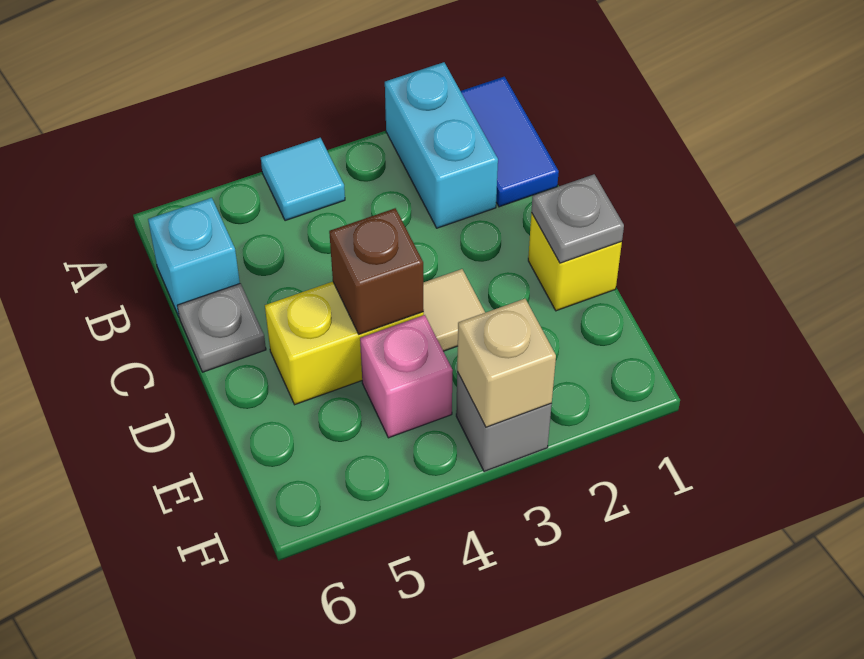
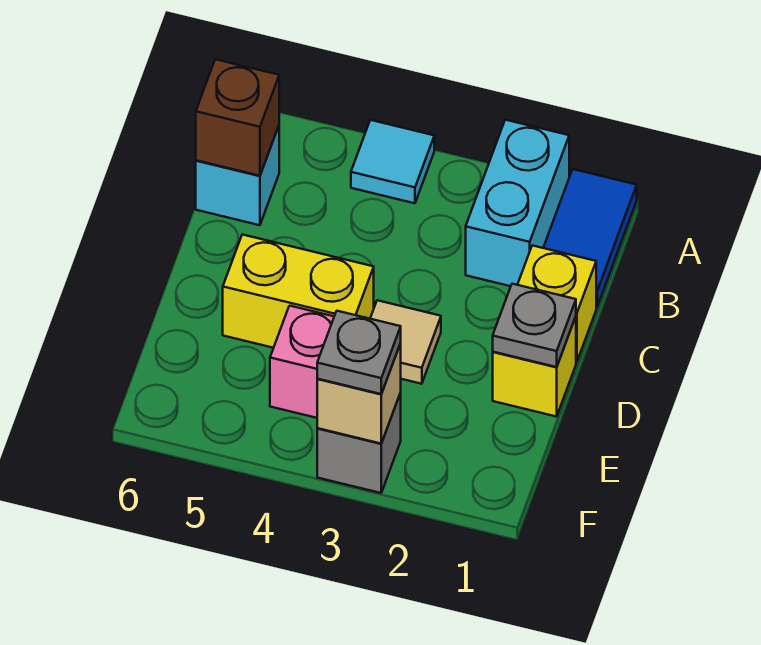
none -> yellow brick C1 level 1
grey plate C6 level 1 -> grey plate F3 level 3
brown brick D4 level 2 -> brown brick B6 level 2

